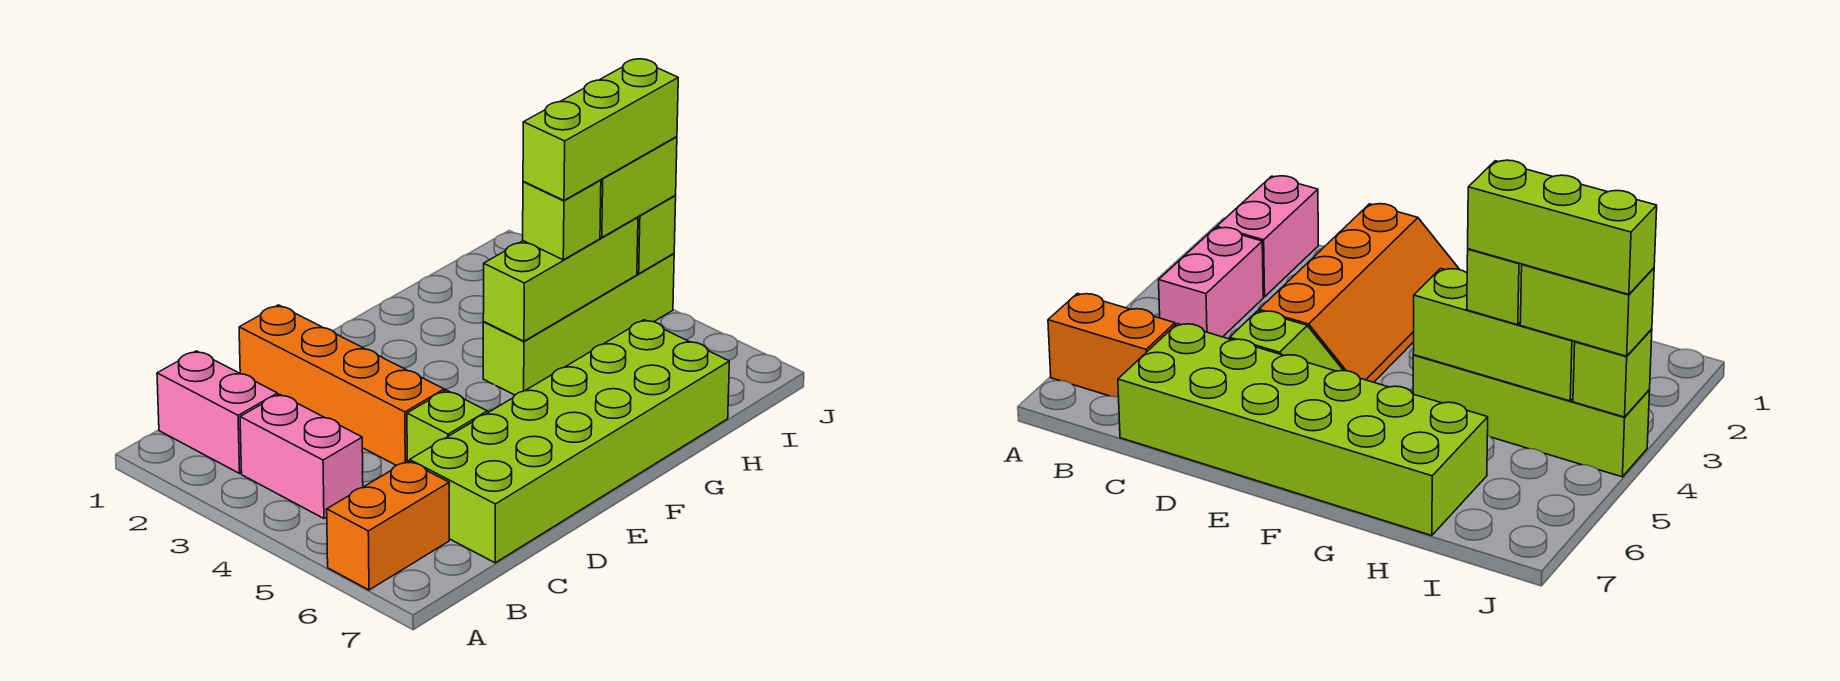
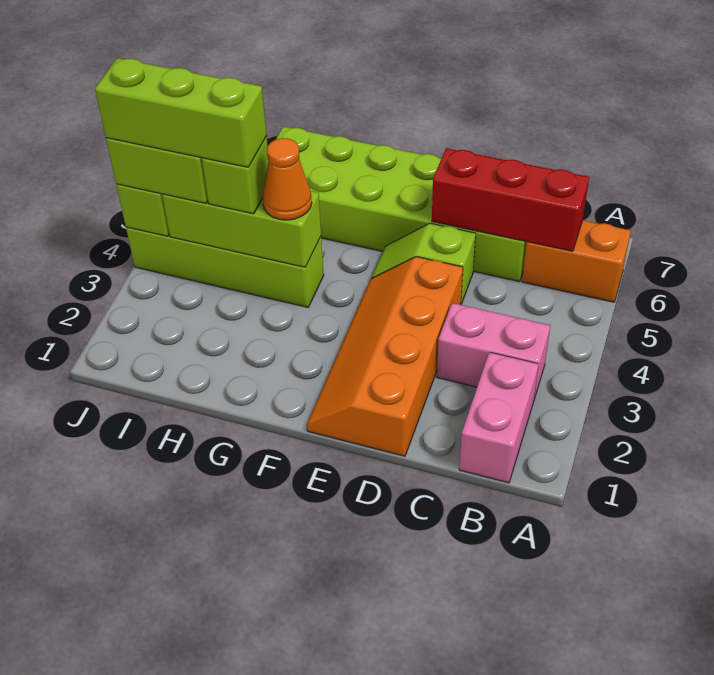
pink brick B3:B4 level 1 -> pink brick B3:C3 level 1
none -> red brick B6:D6 level 2
none -> orange cone G4 level 3

